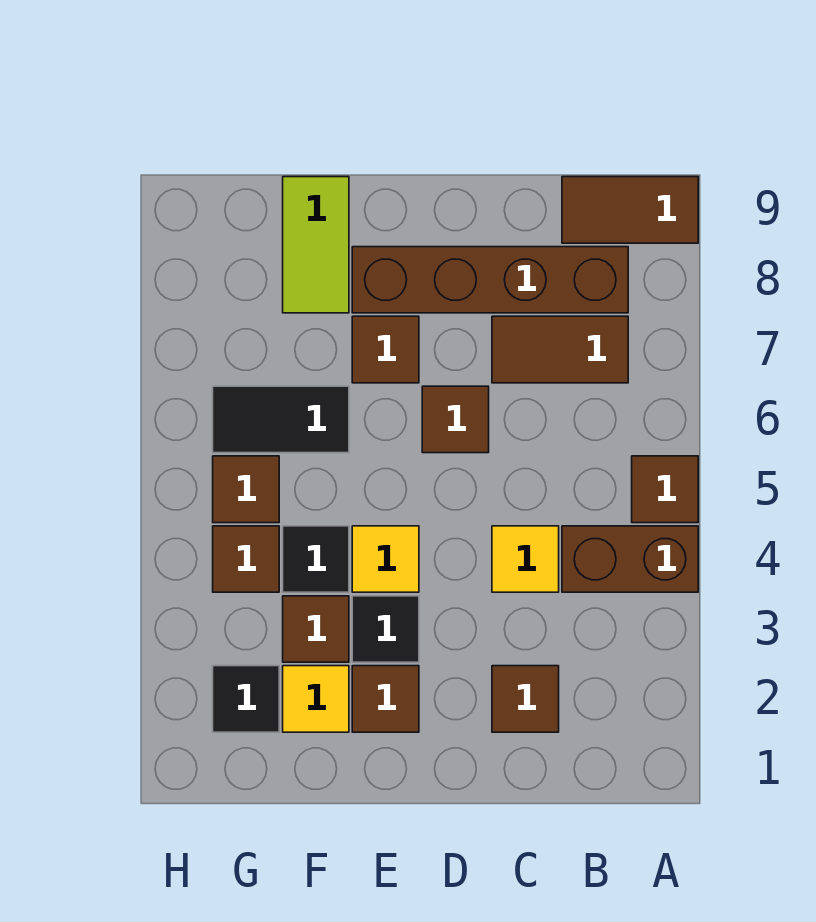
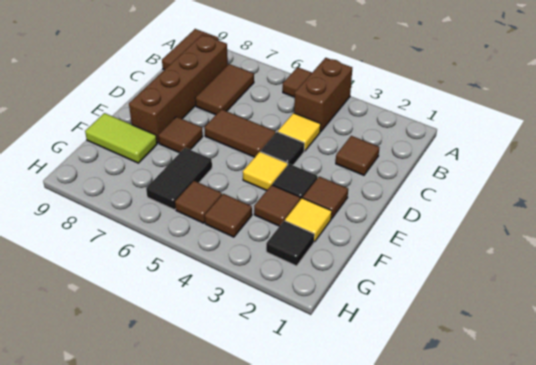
brown tile D6 level 1 -> brown tile D5:D6 level 1
black tile F4 level 1 -> black tile D4 level 1

